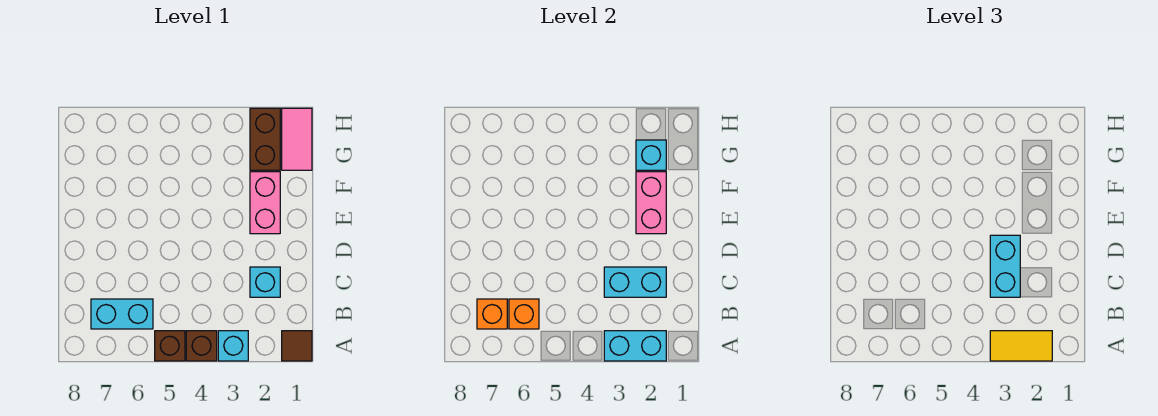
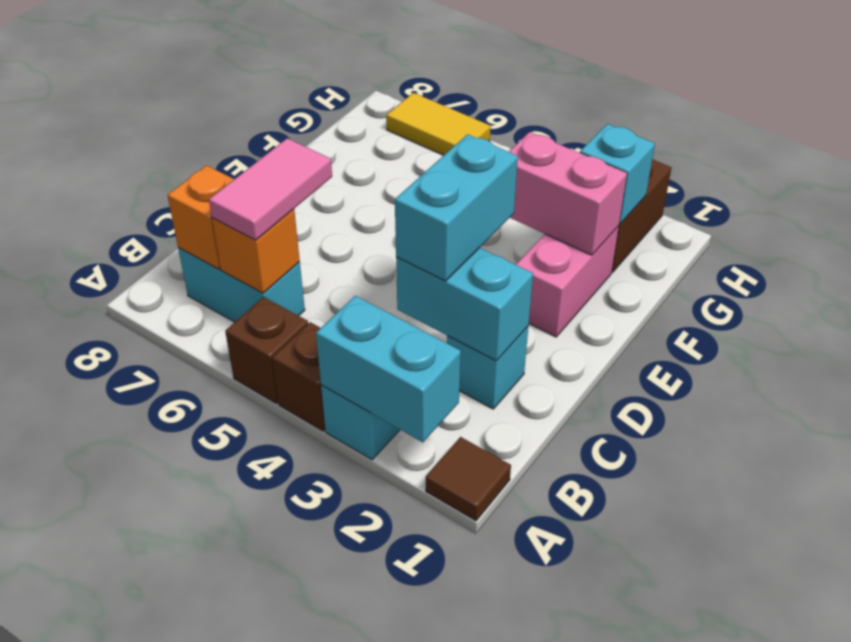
yellow tile A2:A3 level 3 -> yellow tile H6:H7 level 1
pink brick E2:F2 level 2 -> pink brick F2:F3 level 2
pink tile G1:H1 level 1 -> pink tile B6:C6 level 3

